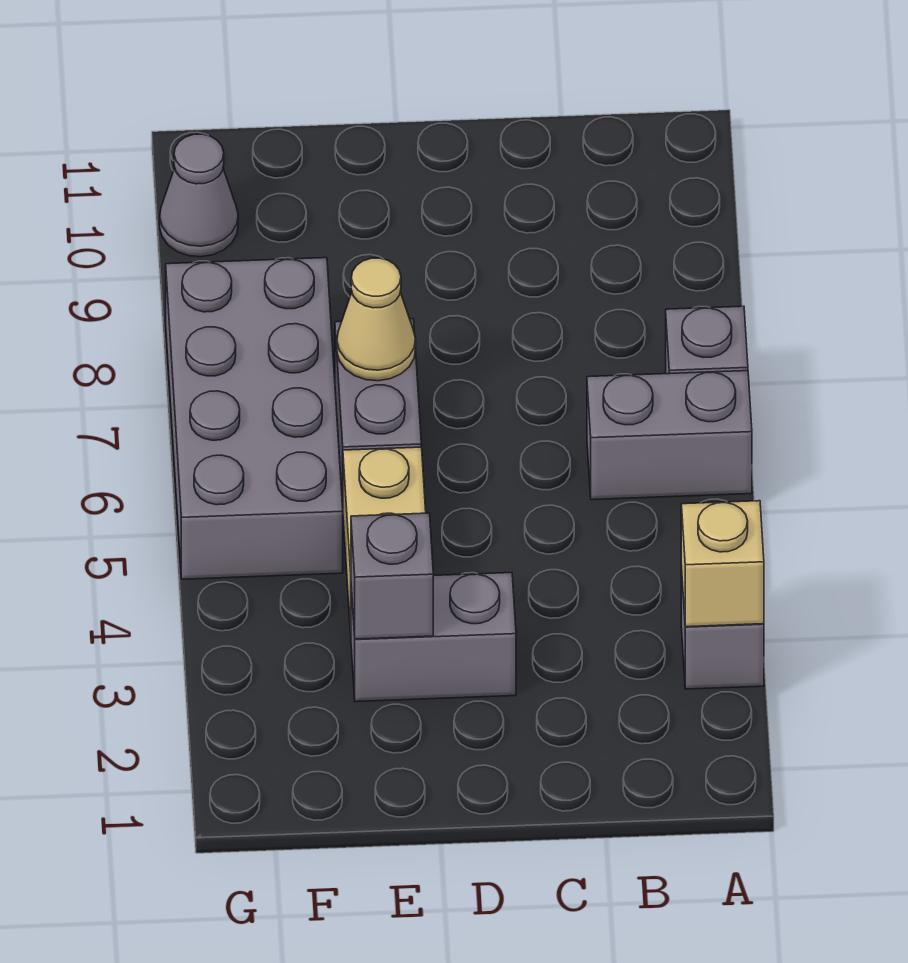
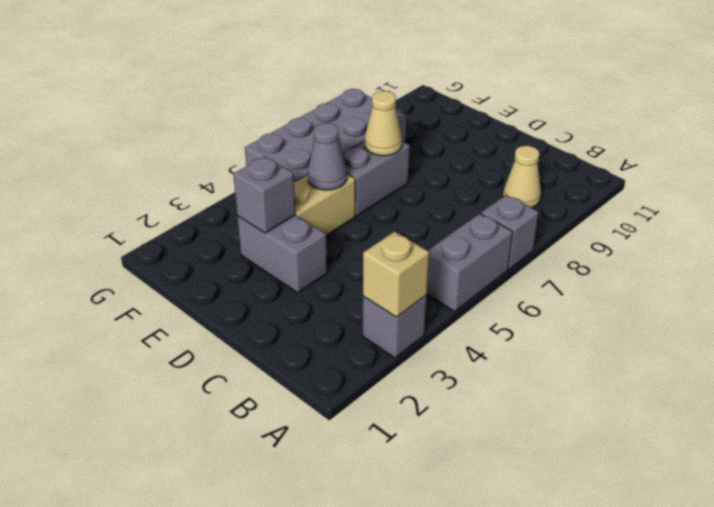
grey brick A6:B6 level 1 -> grey brick A5:A6 level 1
none -> tan cone B9 level 1
grey cone G10 level 1 -> grey cone E5 level 2

